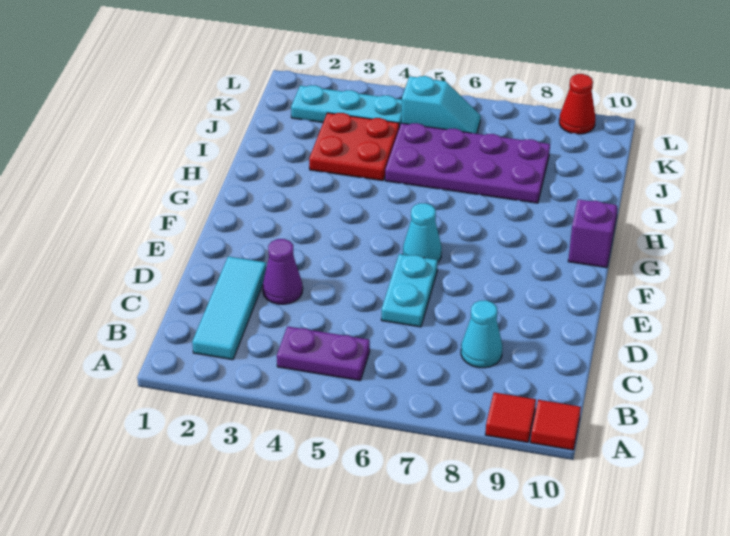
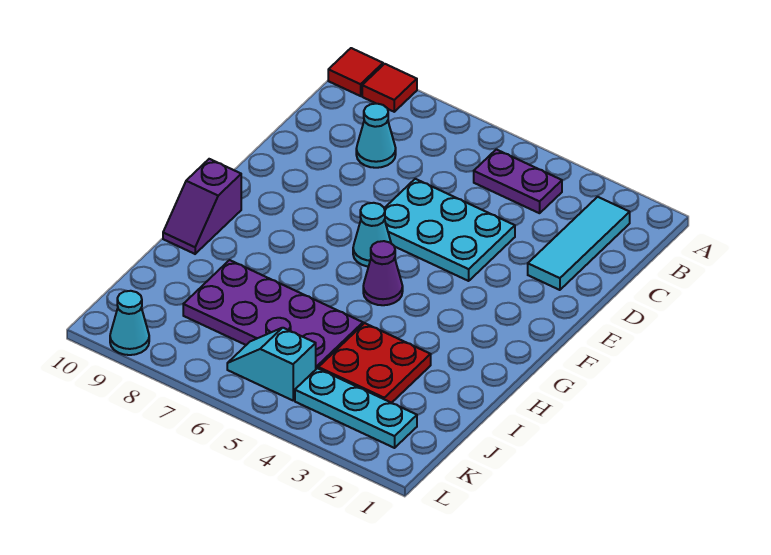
purple cone D3 level 1 -> purple cone G5 level 1
cyan plate D6:E6 level 1 -> cyan plate D4:E6 level 1
red cone L9 level 1 -> cyan cone L9 level 1

